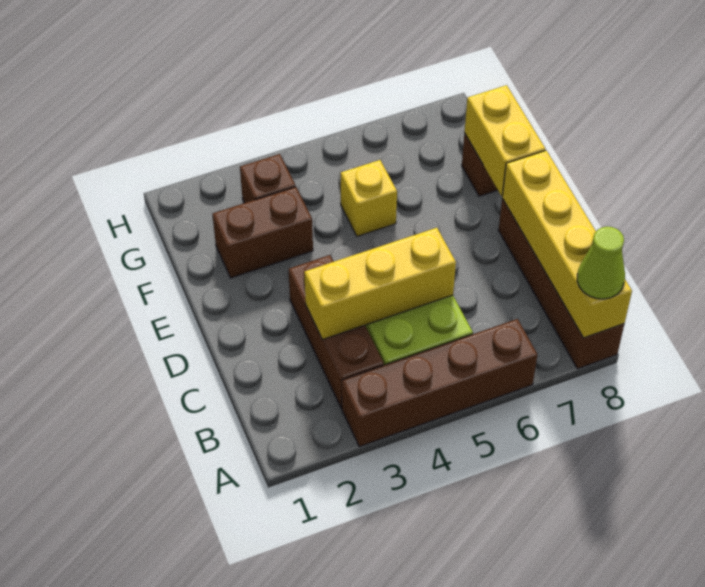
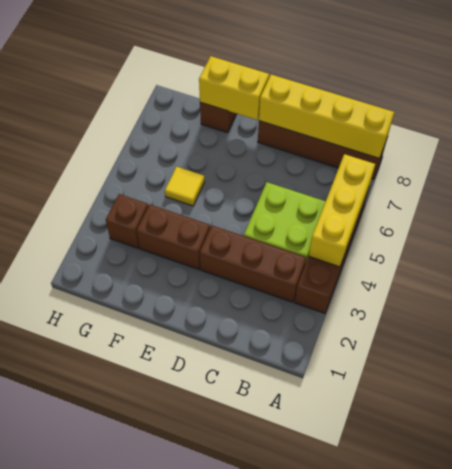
lime cone A8 level 3 -> none
yellow brick C3:C5 level 2 -> yellow brick A4:A6 level 2
brown brick F2:F3 level 1 -> brown brick E3:F3 level 1
yellow brick F5 level 1 -> yellow tile F5 level 1

